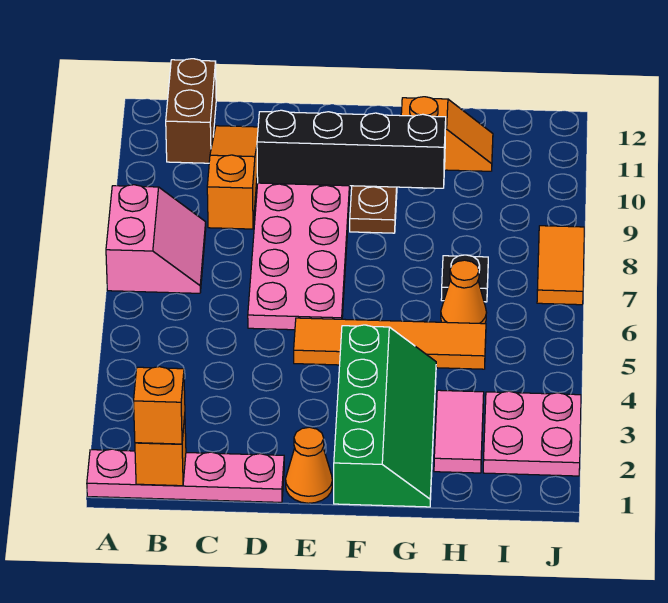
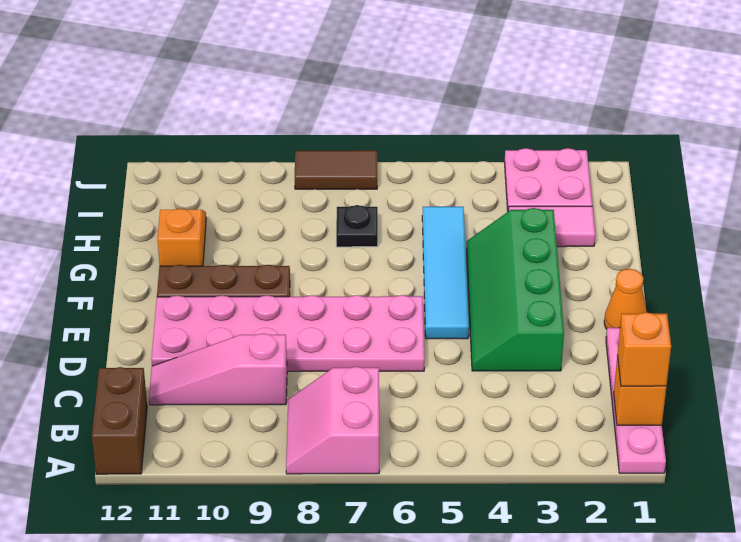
pink slope A7:B8 level 1 top A -> pink slope A7:B8 level 1 top 7
brown brick B11:B12 level 1 -> brown brick A12:B12 level 1
orange slope C9:C11 level 1 top 9 -> pink slope C9:C11 level 1 top 9
black brick D10:G10 level 2 -> none
orange tile E5:H5 level 1 -> cyan tile E5:H5 level 1
green slope F1:G4 level 1 top F -> green slope D3:G4 level 1 top 3
orange cone H6 level 1 -> none
orange tile J7:J8 level 1 -> brown tile J7:J8 level 1

